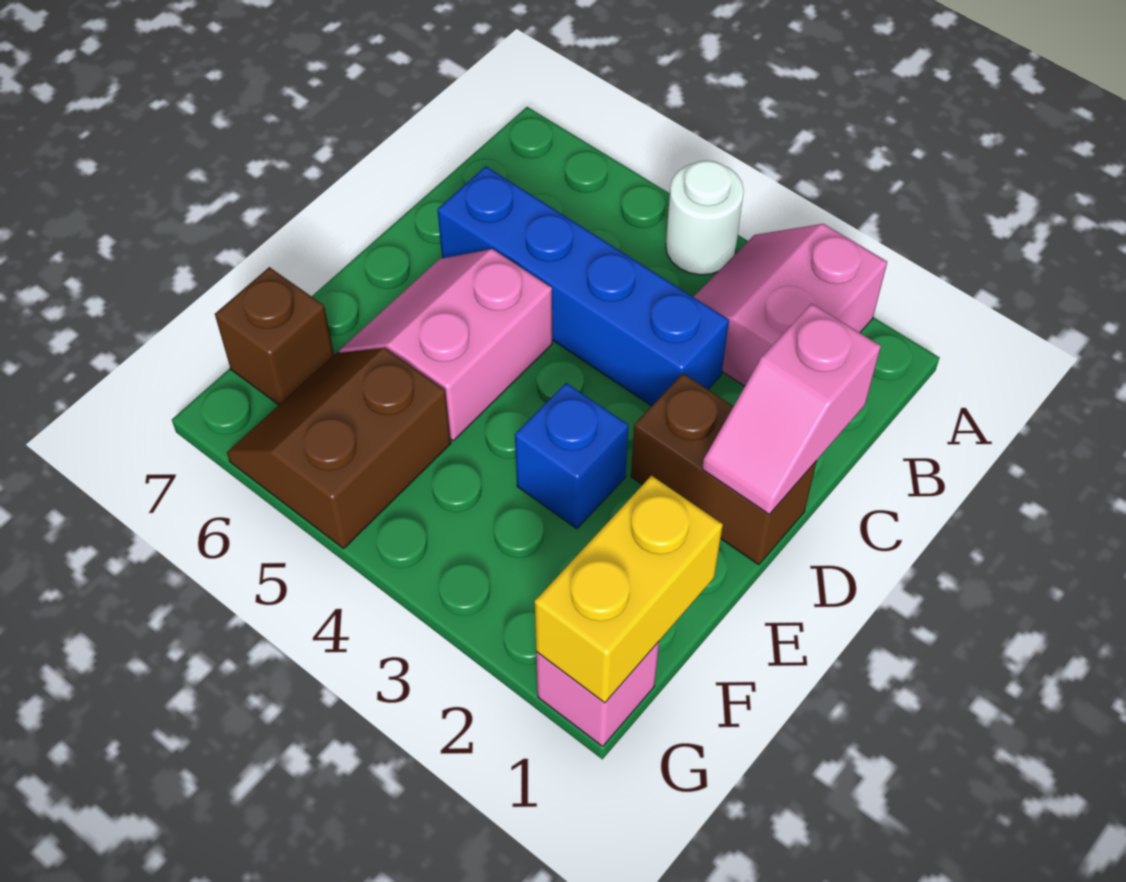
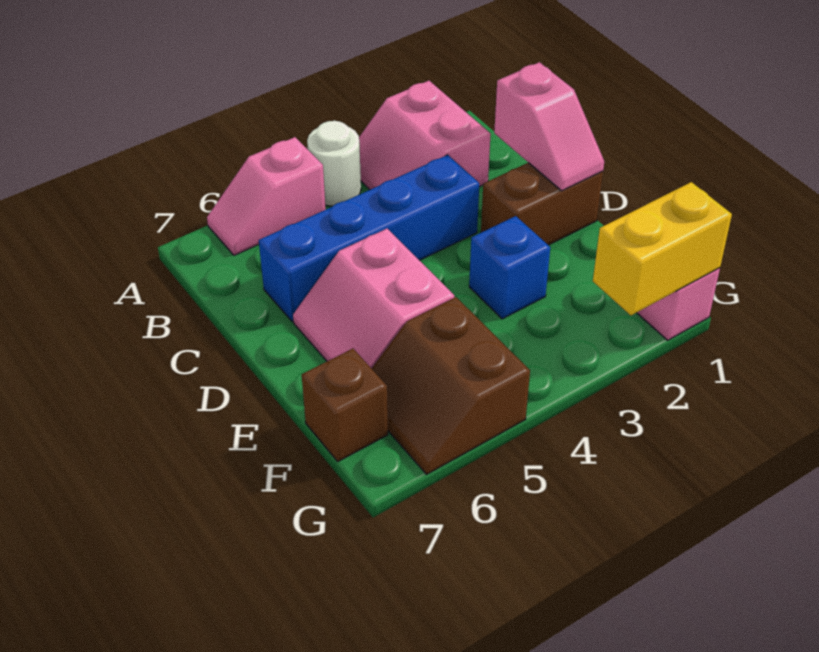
none -> pink slope A5:A6 level 1 top 5
yellow brick F1:G1 level 2 -> yellow brick G1:G2 level 2

